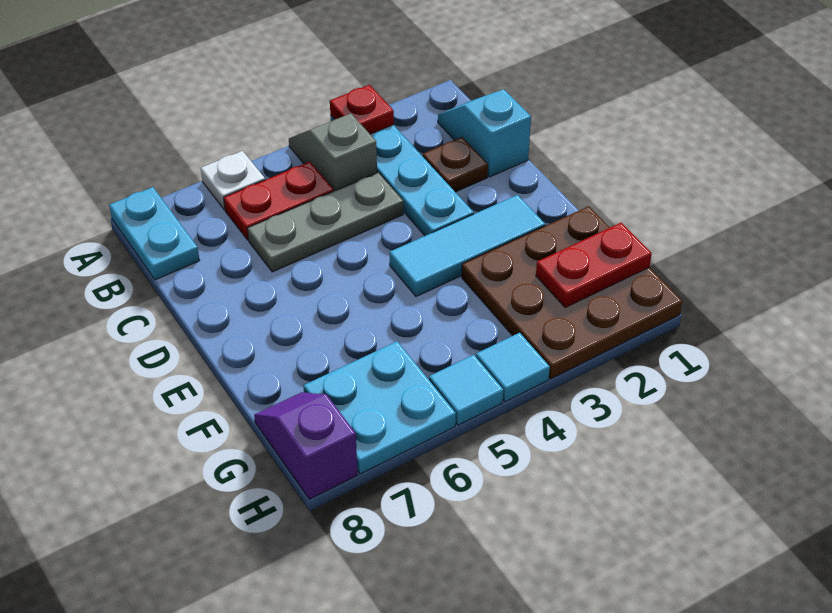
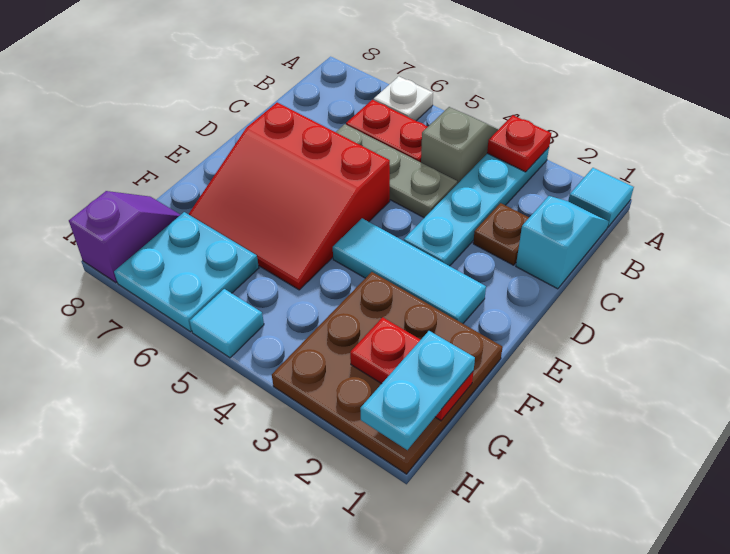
cyan plate A8:B8 level 1 -> cyan plate G1:H1 level 3
none -> red slope D5:F7 level 1 top D
cyan tile H4 level 1 -> cyan tile A1 level 1

